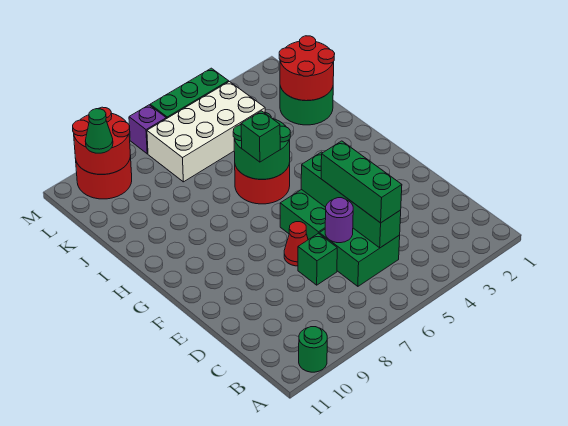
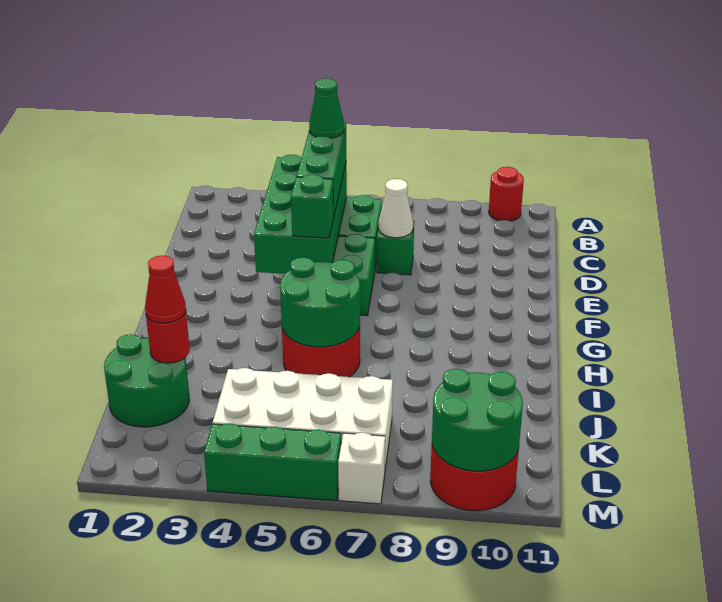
green round brick A10 level 1 -> red round brick A10 level 1
green brick C5:F5 level 2 -> green brick C4:F5 level 2
purple round brick D6 level 2 -> none
none -> white cone D7 level 2
red cone E7 level 1 -> red cone J2 level 3
green brick H6 level 3 -> green brick F5 level 3
red round brick J1:K2 level 2 -> red round brick J2 level 2
red round brick L9:M10 level 2 -> green round brick L9:M10 level 2
green cone L10 level 3 -> green cone C5 level 4
purple brick M7 level 1 -> white brick M7 level 1

